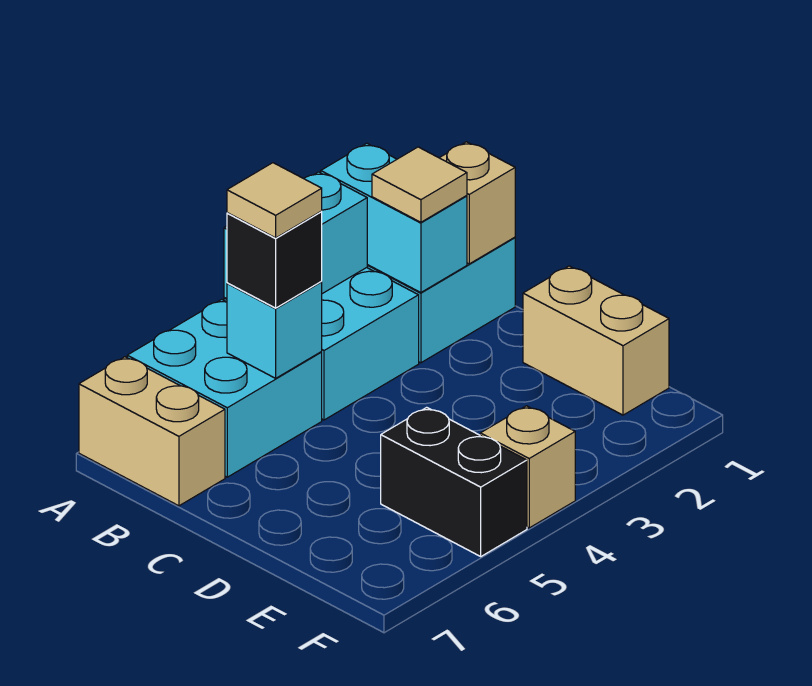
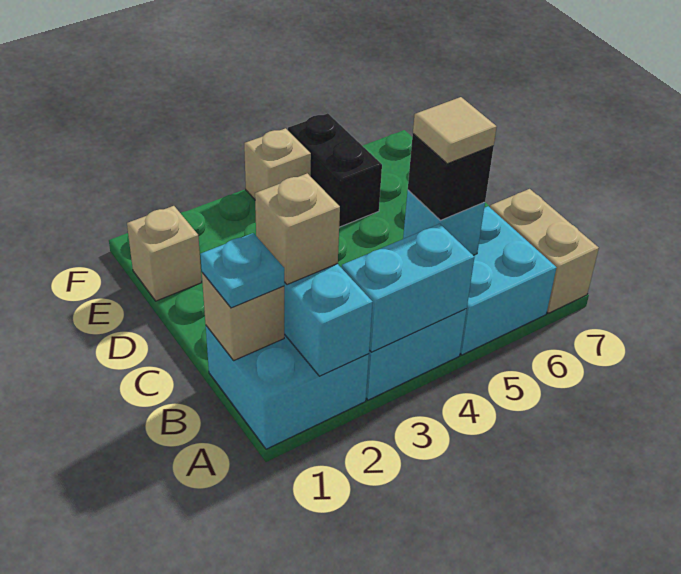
none -> cyan plate B1 level 3
tan tile B2 level 3 -> tan brick B2 level 3
tan brick D1:E1 level 1 -> tan brick E1 level 1

